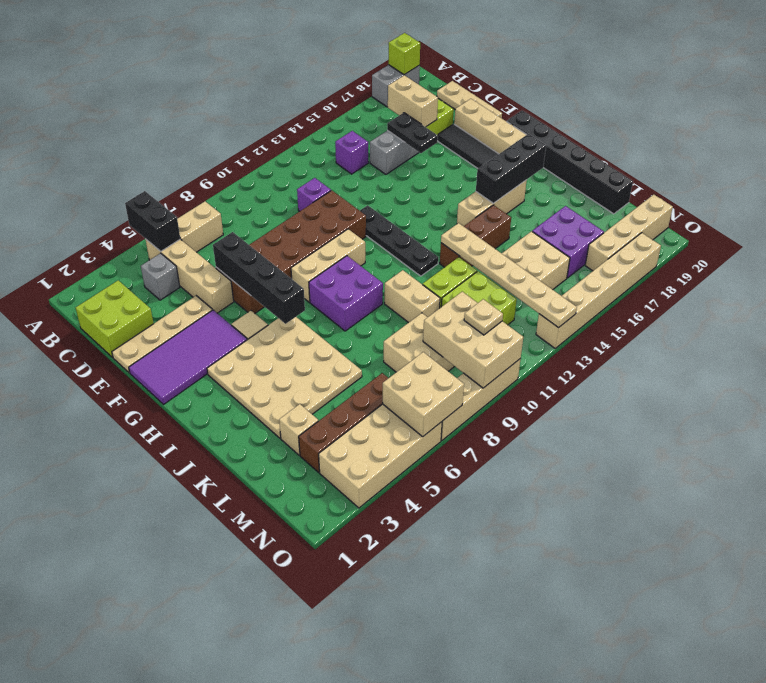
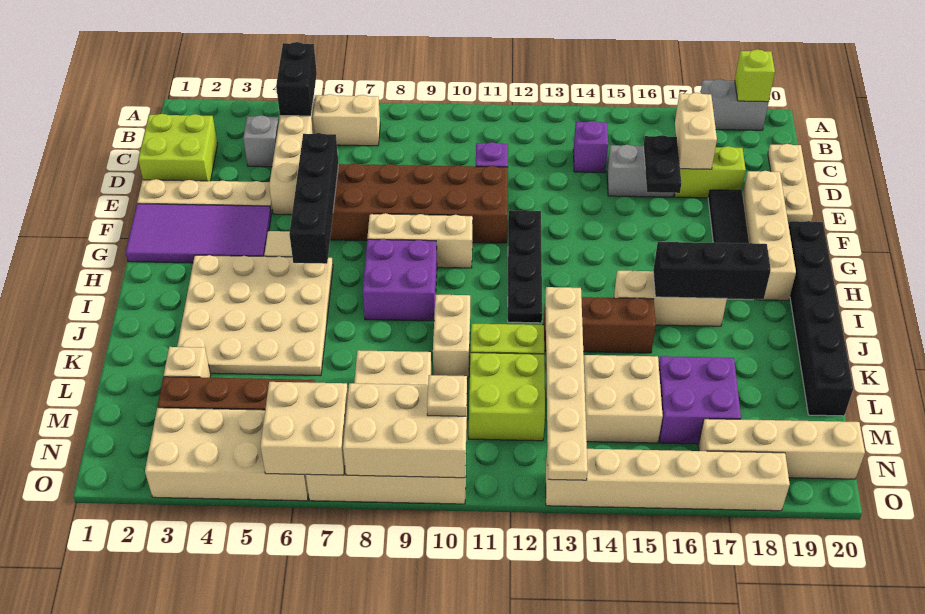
tan brick M9:O10 level 2 -> tan brick N8:O10 level 2

